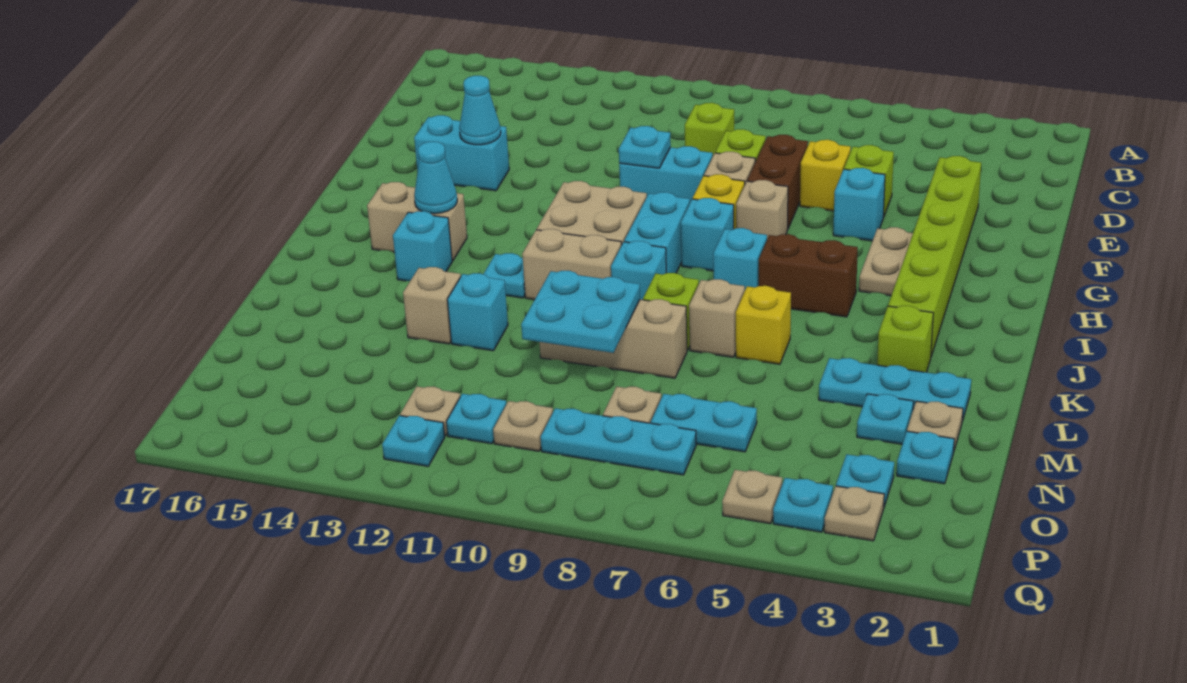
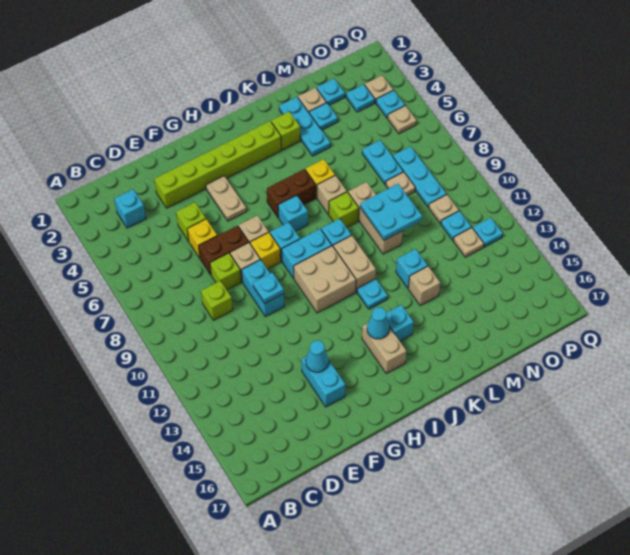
cyan brick F5 level 1 -> cyan brick C3 level 1
tan plate G4:H4 level 1 -> tan plate G4:G5 level 1
brown brick I5:I6 level 1 -> brown brick I6:J6 level 1

